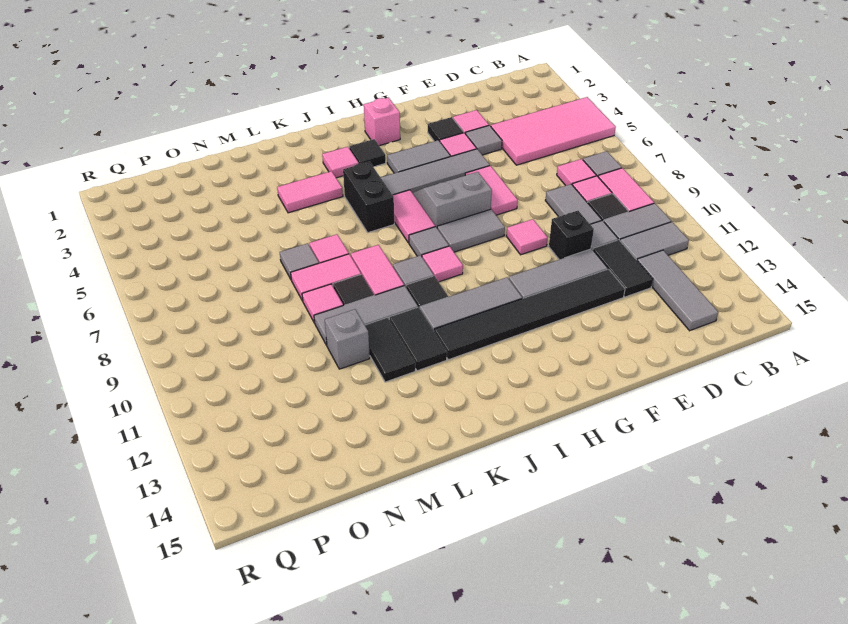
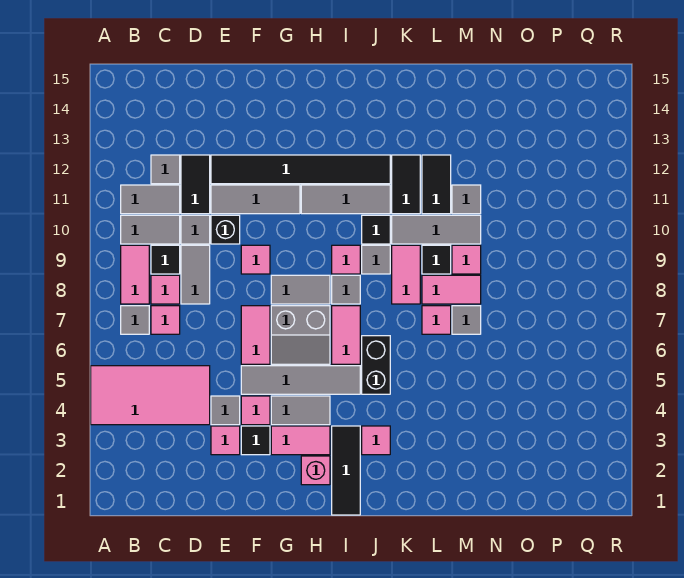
grey tile C12:C14 level 1 -> grey tile C12 level 1
black tile I3 level 1 -> black tile I1:I3 level 1
pink tile K4:L4 level 1 -> pink tile G3:H3 level 1
grey brick M11 level 1 -> grey tile M11 level 1

